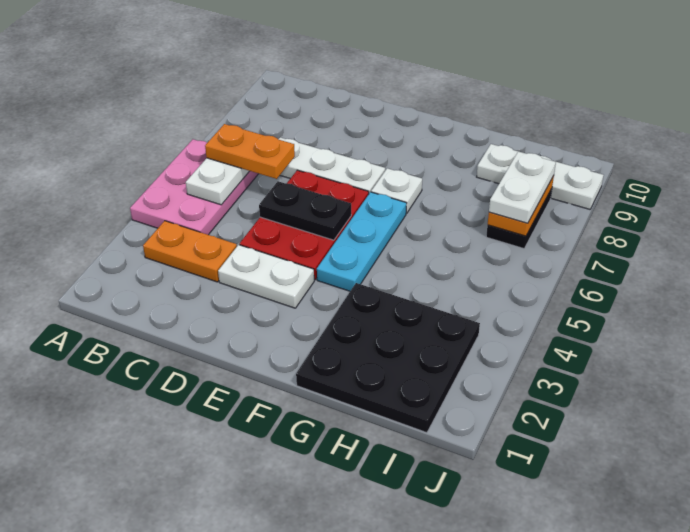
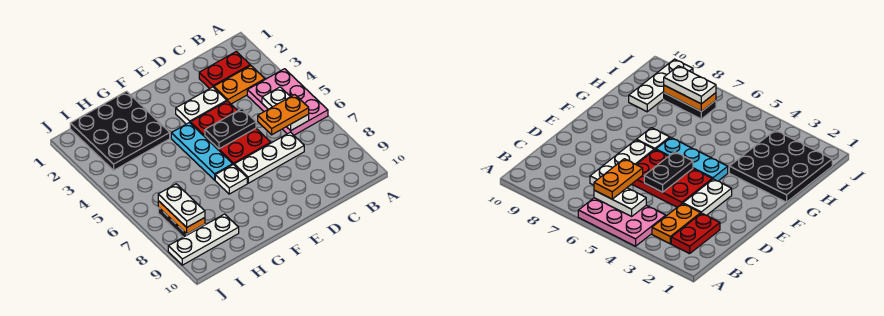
none -> red plate B2:C2 level 1

